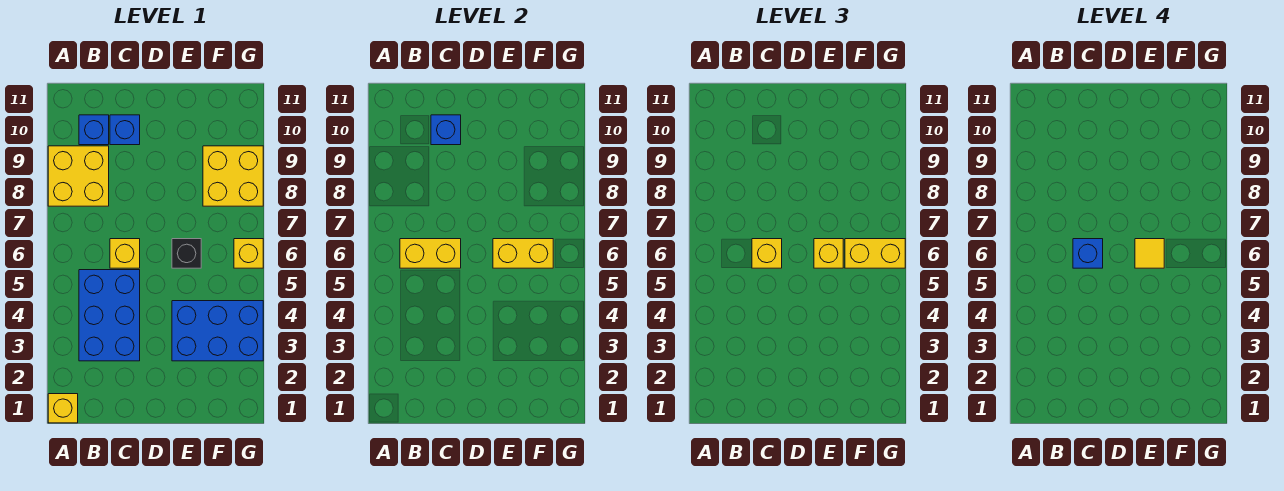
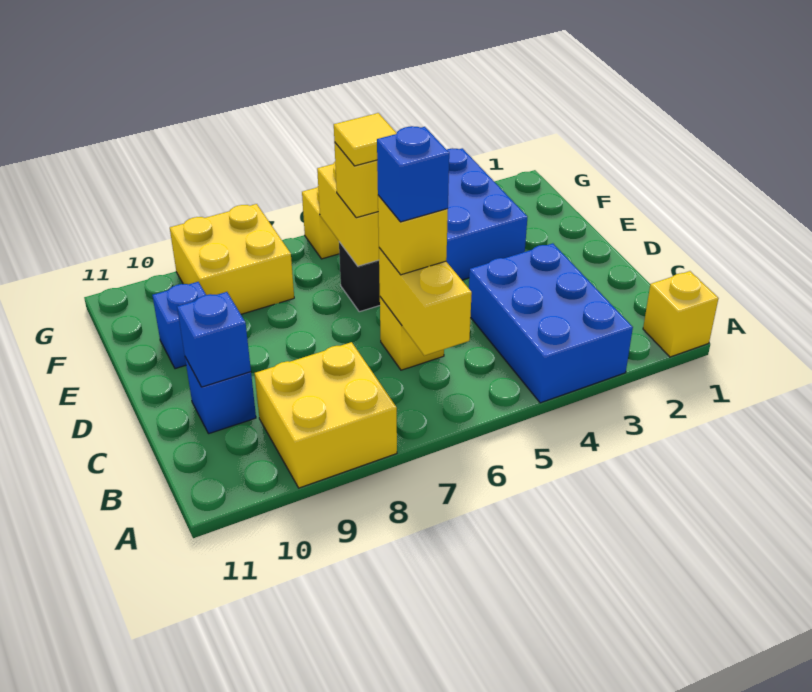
blue brick B3:C5 level 1 -> blue brick A3:C4 level 1
blue brick B10 level 1 -> blue brick E10 level 1
yellow brick F6:G6 level 3 -> none

